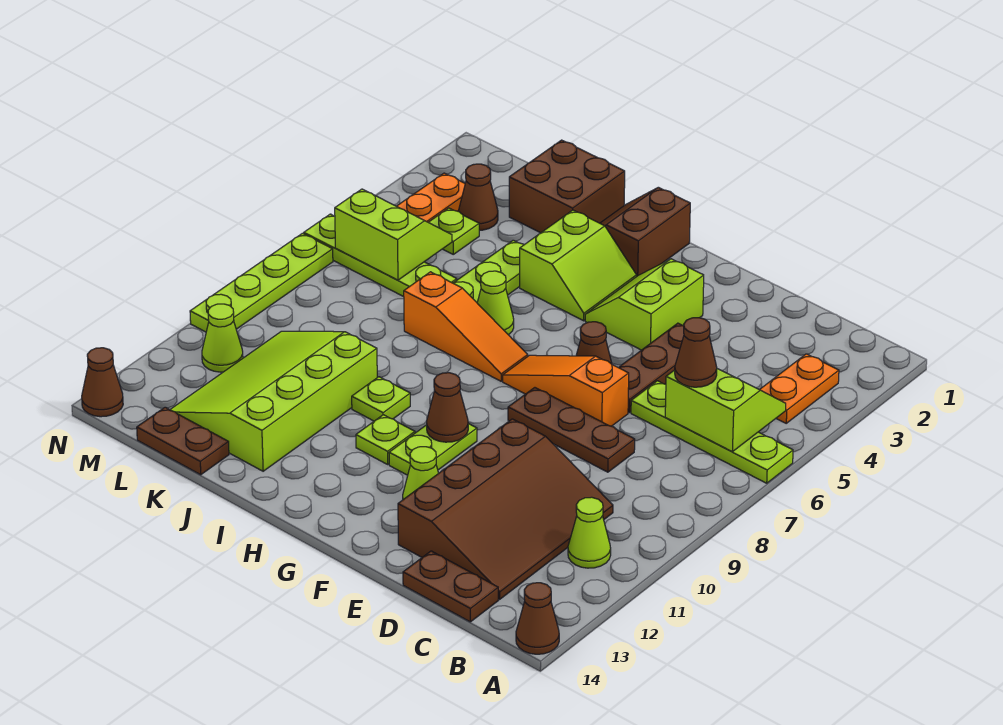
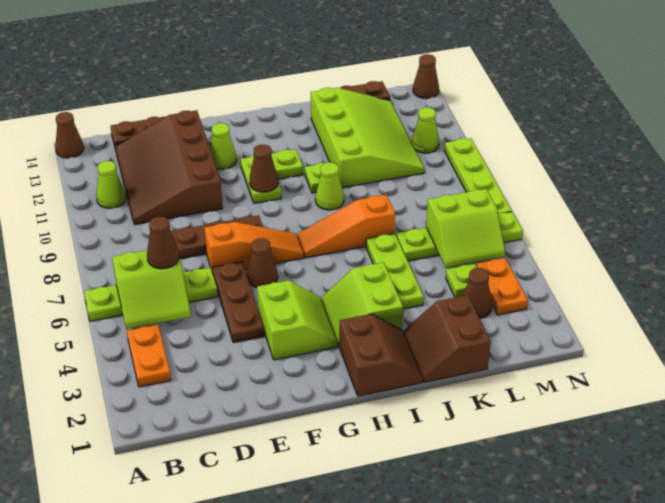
lime cone I6 level 1 -> lime cone I9 level 1
brown brick J1:K2 level 1 -> brown slope J1:K2 level 1 top K

